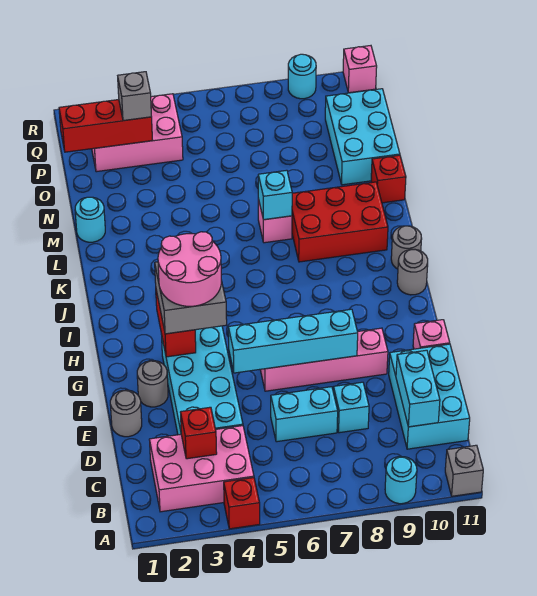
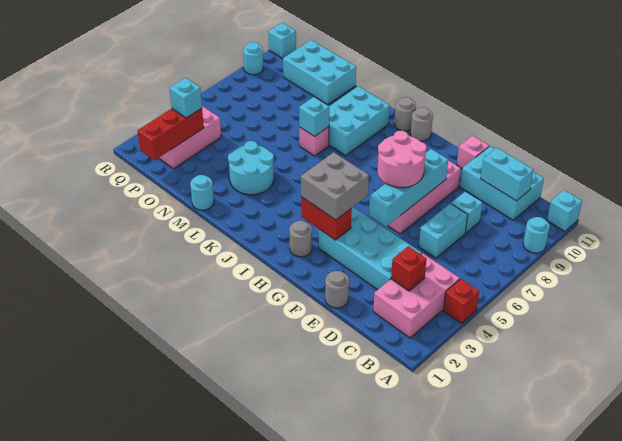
grey brick A11 level 1 -> cyan brick A11 level 1
grey round brick F2 level 1 -> grey round brick H2 level 1
pink round brick G3:H4 level 4 -> pink round brick F6:G7 level 3
red brick K8:L10 level 1 -> cyan brick K8:L10 level 1
none -> cyan round brick L3:M4 level 1
red brick M11 level 1 -> none
grey brick P3 level 3 -> cyan brick P3 level 3
pink brick R11 level 1 -> cyan brick R11 level 1

